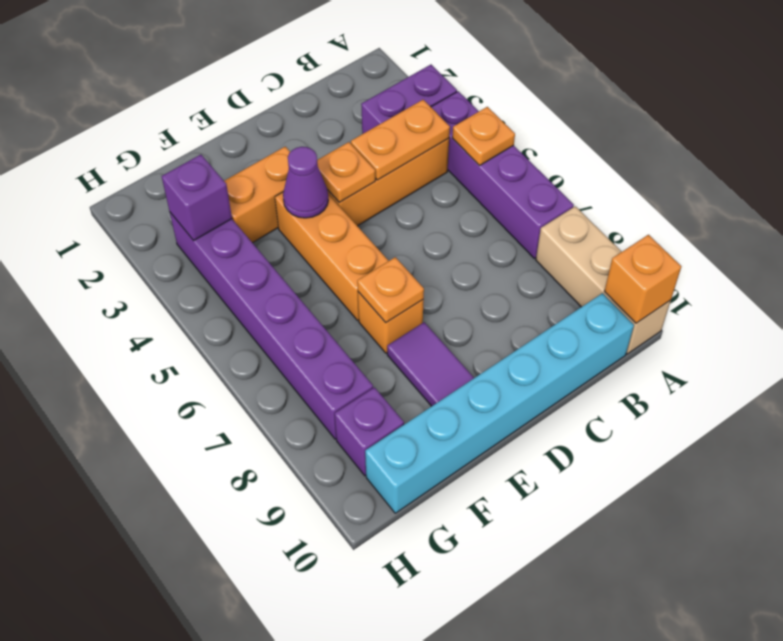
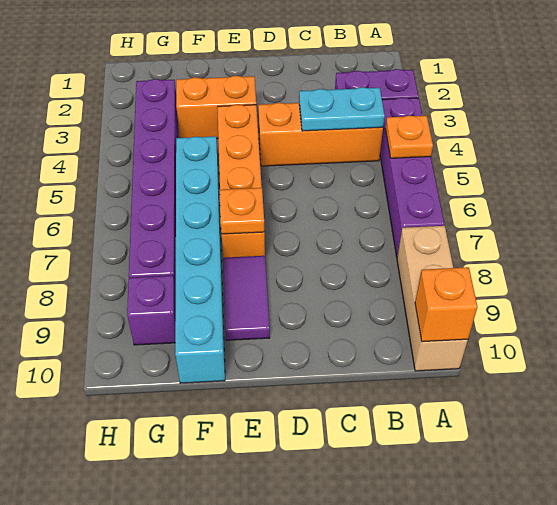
orange plate B4:C4 level 2 -> cyan plate B4:C4 level 2
cyan brick B10:G10 level 1 -> cyan brick F5:F10 level 1
orange plate D4 level 2 -> none
purple cone E4 level 2 -> none
purple brick G3 level 2 -> none

